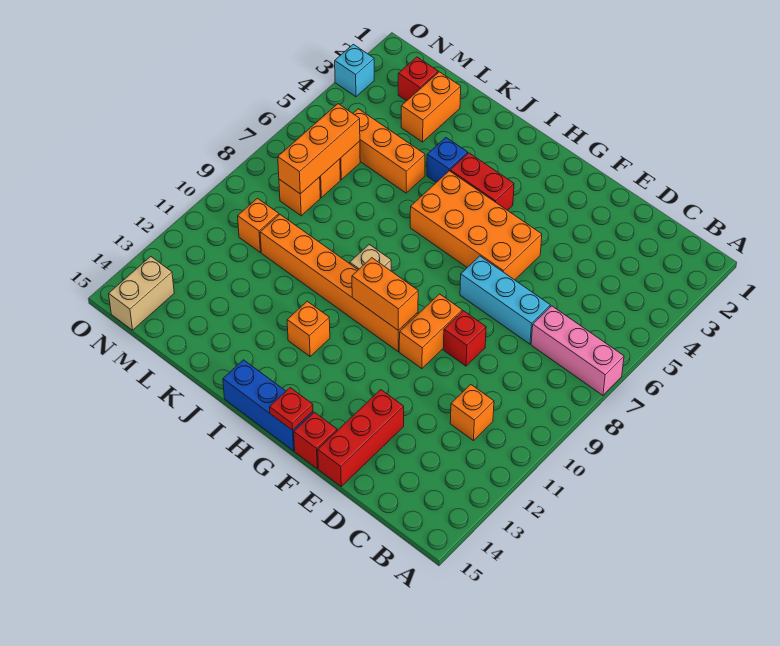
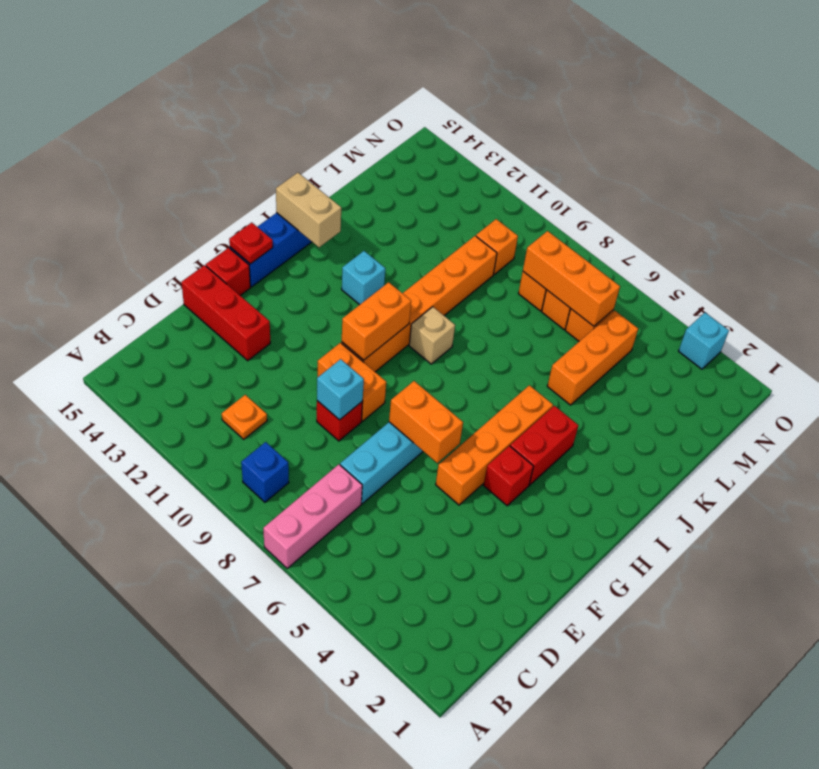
orange brick C11 level 1 -> orange plate C11 level 1
none -> cyan brick E9 level 2
orange brick F5:I6 level 1 -> orange brick F5:I5 level 1
orange brick I12 level 1 -> cyan brick I12 level 1
blue brick J4 level 1 -> blue brick B9 level 1
orange brick L2:L3 level 1 -> orange brick F6:F7 level 2
red brick M2 level 1 -> red brick G4 level 1
tan brick N14:N15 level 1 -> tan brick I14:I15 level 2

